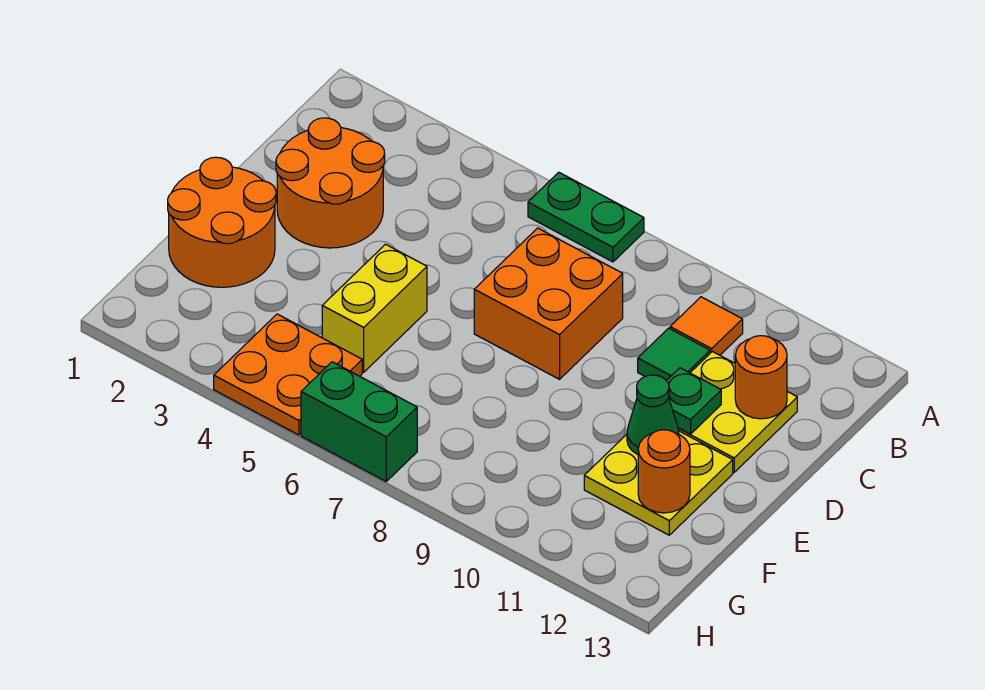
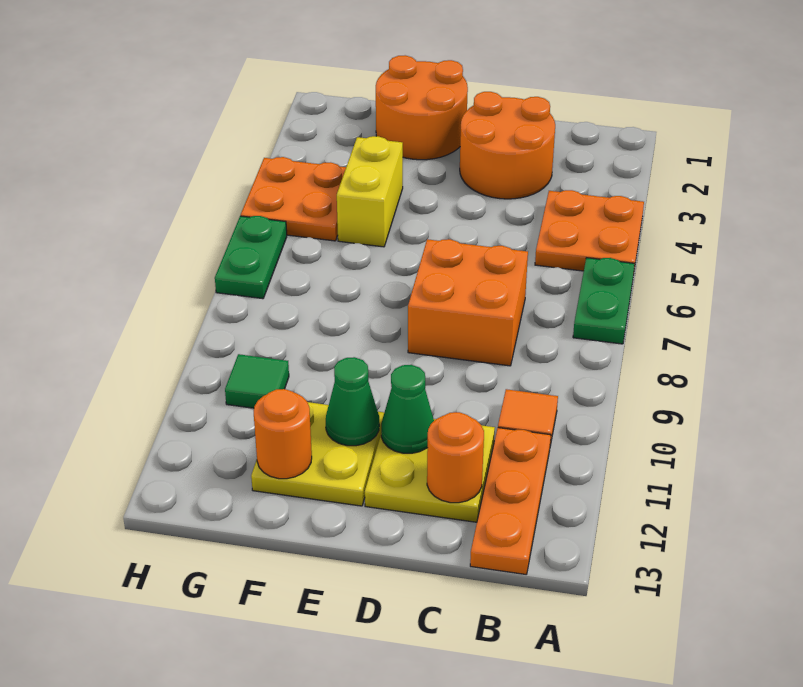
none -> orange plate A4:B5 level 1
none -> orange plate B11:B13 level 1
green tile C10 level 1 -> green tile G10 level 1
green plate D11 level 2 -> green cone D11 level 2
yellow brick E5:F5 level 1 -> yellow brick F4:F5 level 1
green brick H6:H7 level 1 -> green plate H6:H7 level 1

